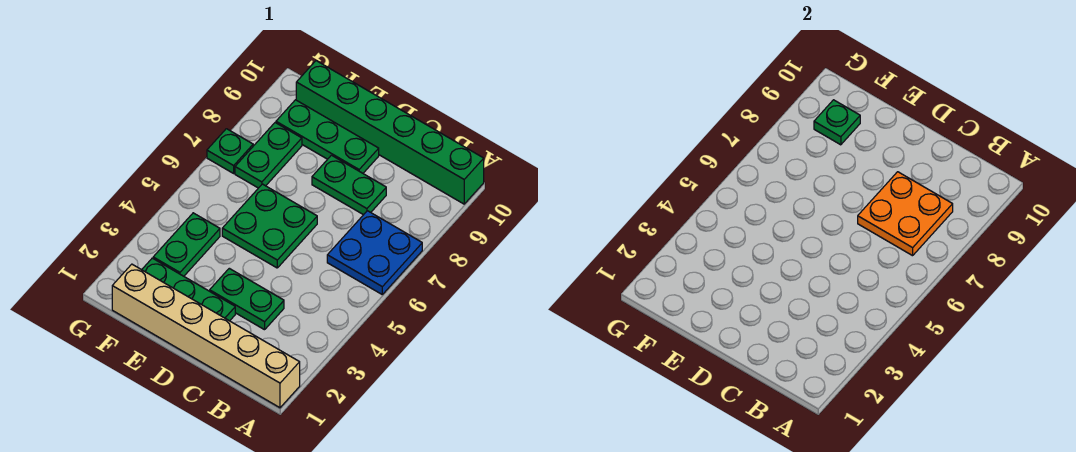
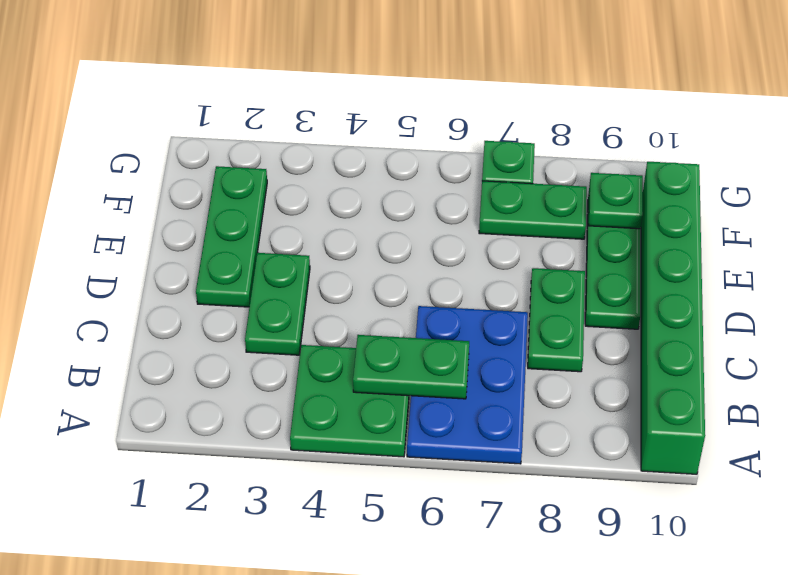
tan brick A1:F1 level 1 -> none
blue plate A6:B7 level 1 -> blue plate A6:C7 level 1
orange plate B7:C8 level 2 -> none
green plate D5:E6 level 1 -> green plate A4:B5 level 1
green plate F3:F4 level 1 -> green plate B5:B6 level 2

